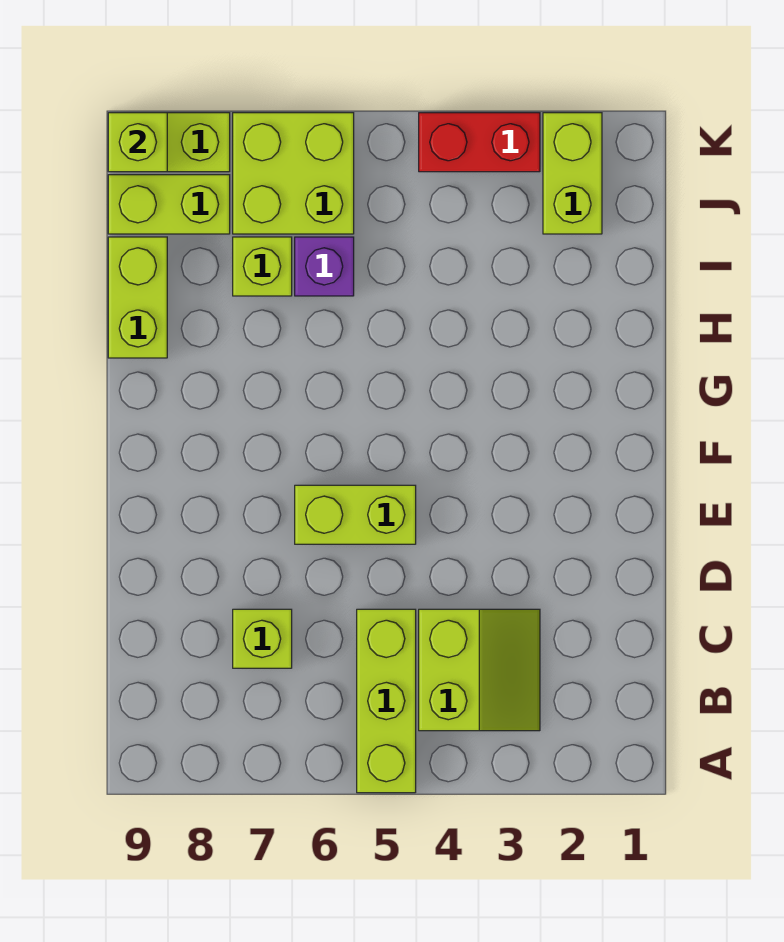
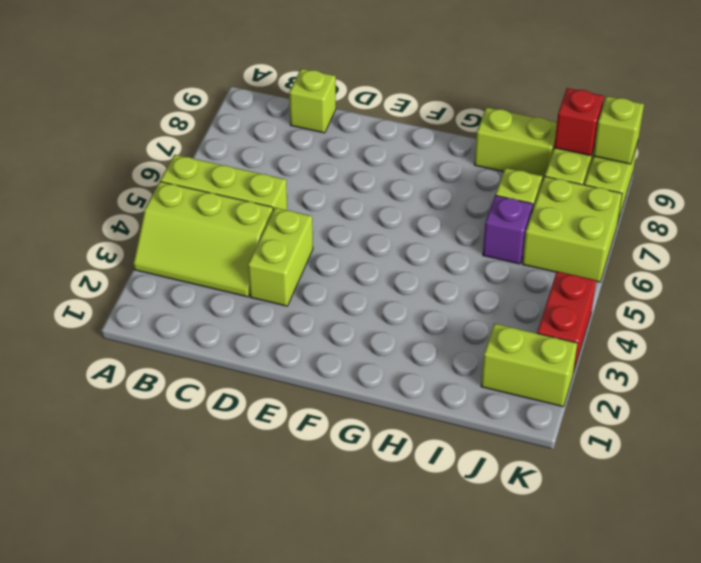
lime slope B3:C4 level 1 top 4 -> lime slope A3:C4 level 1 top 4
lime brick C7 level 1 -> lime brick C9 level 1
lime brick E5:E6 level 1 -> lime brick D3:D4 level 1
none -> red brick J9 level 2

